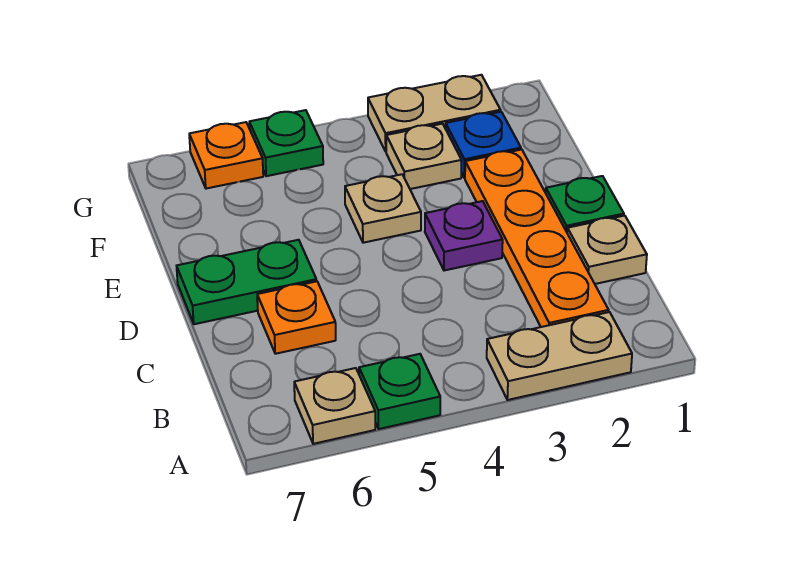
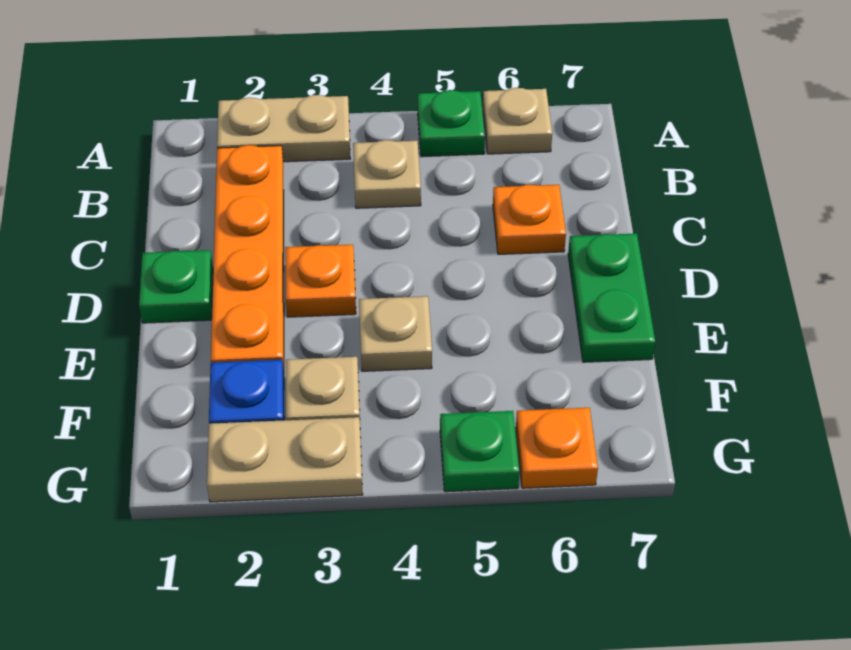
tan plate C1 level 1 -> tan plate B4 level 1
purple plate D3 level 1 -> orange plate D3 level 1
green plate D6:D7 level 1 -> green plate D7:E7 level 1

